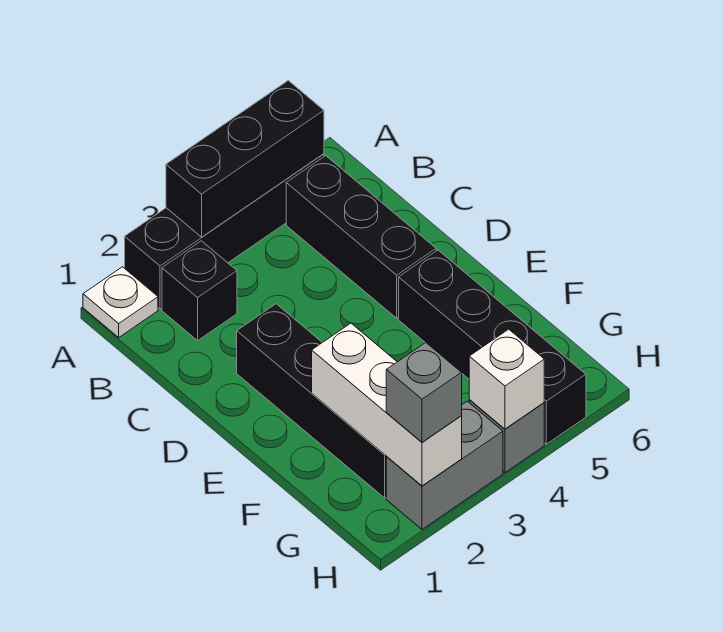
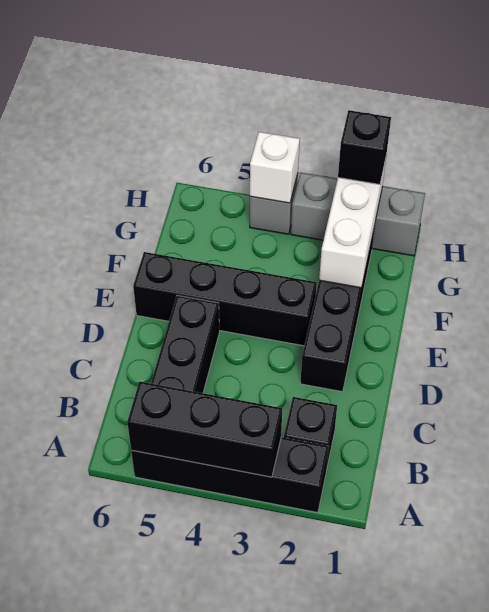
white plate A1 level 1 -> none
black brick E5:H5 level 1 -> black brick E3:E6 level 1
grey brick H2:H3 level 1 -> grey brick H1:H3 level 1
grey brick H2 level 3 -> black brick H2 level 3

